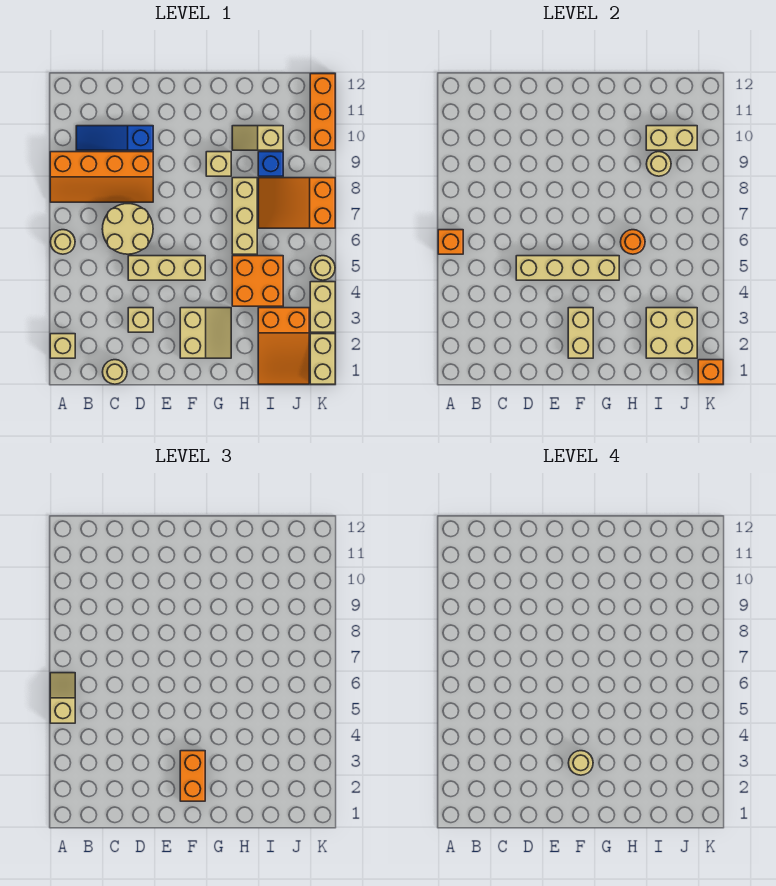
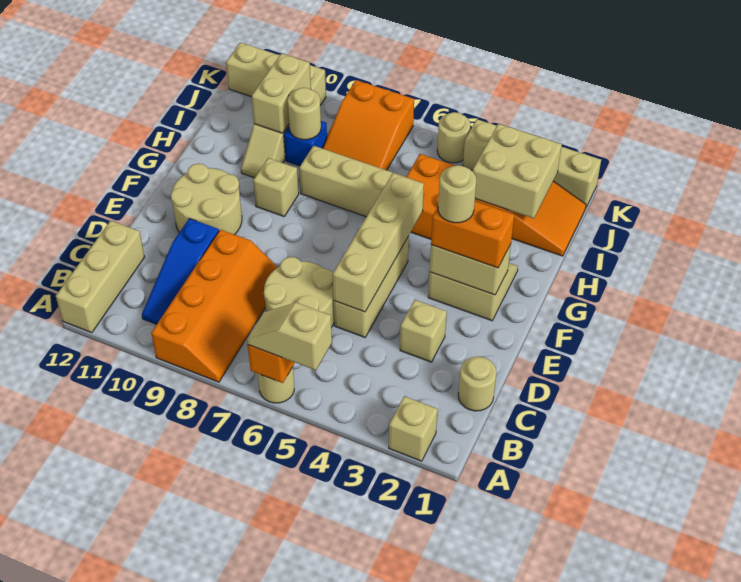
none -> tan brick A12:C12 level 1
none -> tan round brick E10:F11 level 1
orange round brick H6 level 2 -> none
orange brick K1 level 2 -> none
orange brick K10:K12 level 1 -> tan brick K10:K12 level 1

